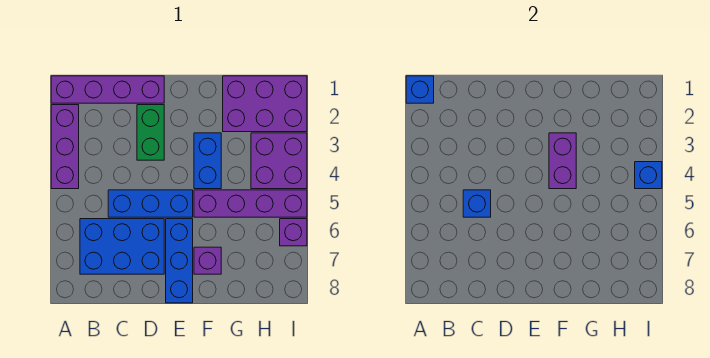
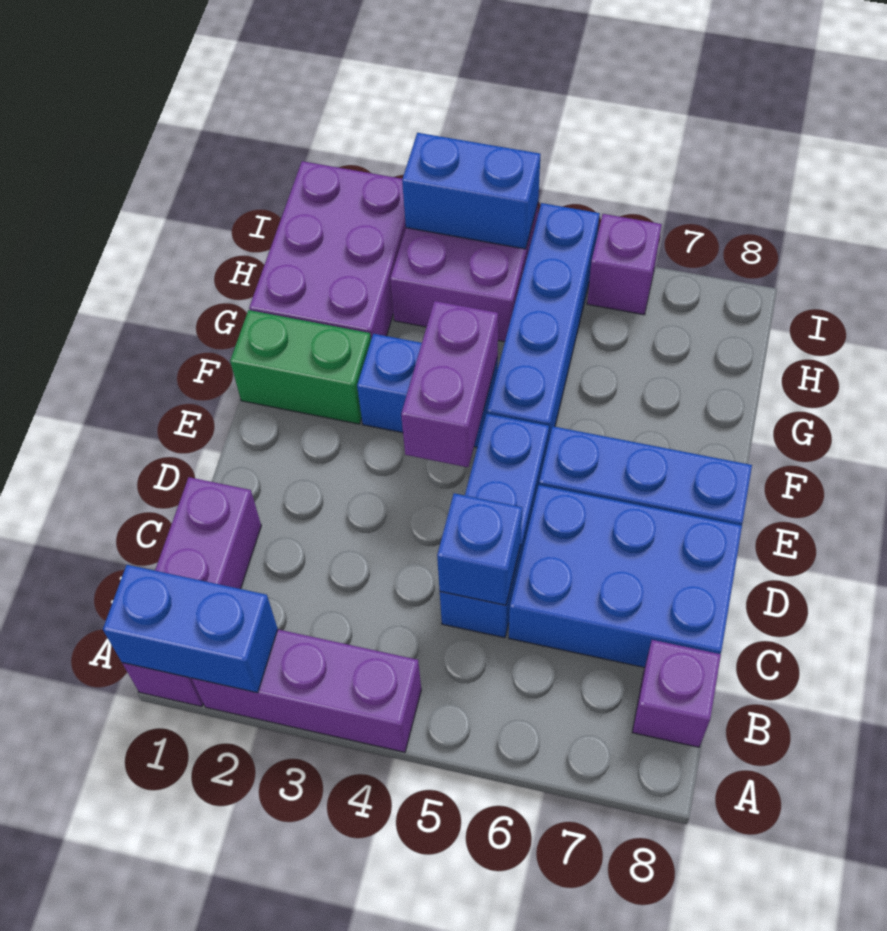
purple brick A1:D1 level 1 -> purple brick A1:C1 level 1
blue brick A1 level 2 -> blue brick A1:A2 level 2
blue brick B6:D7 level 1 -> blue brick C6:D8 level 1
green brick D2:D3 level 1 -> green brick F1:F2 level 1
purple brick F3:F4 level 2 -> purple brick E4:F4 level 2
purple brick F5:I5 level 1 -> blue brick F5:I5 level 1
purple brick F7 level 1 -> purple brick B8 level 1
blue brick I4 level 2 -> blue brick I3:I4 level 2

